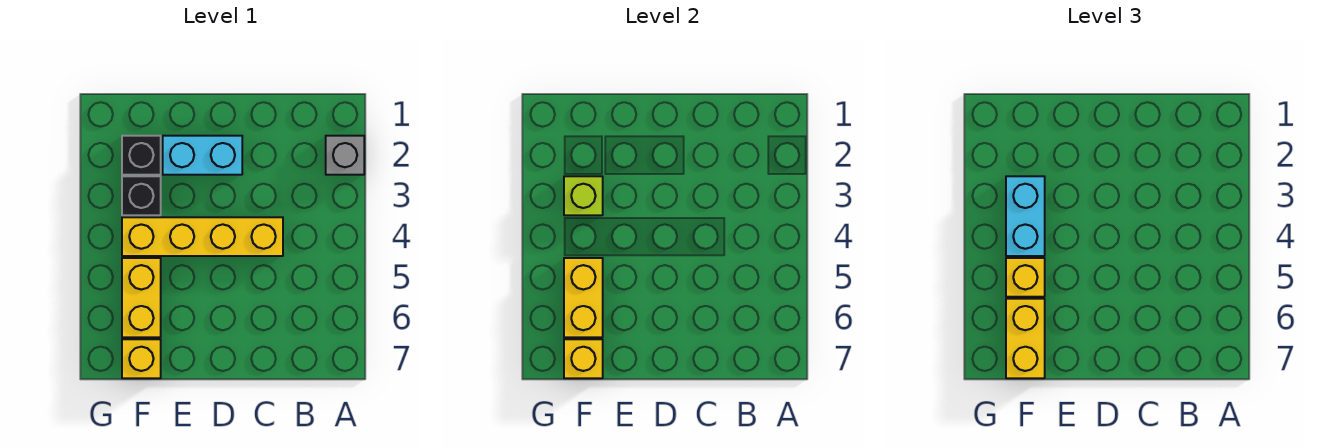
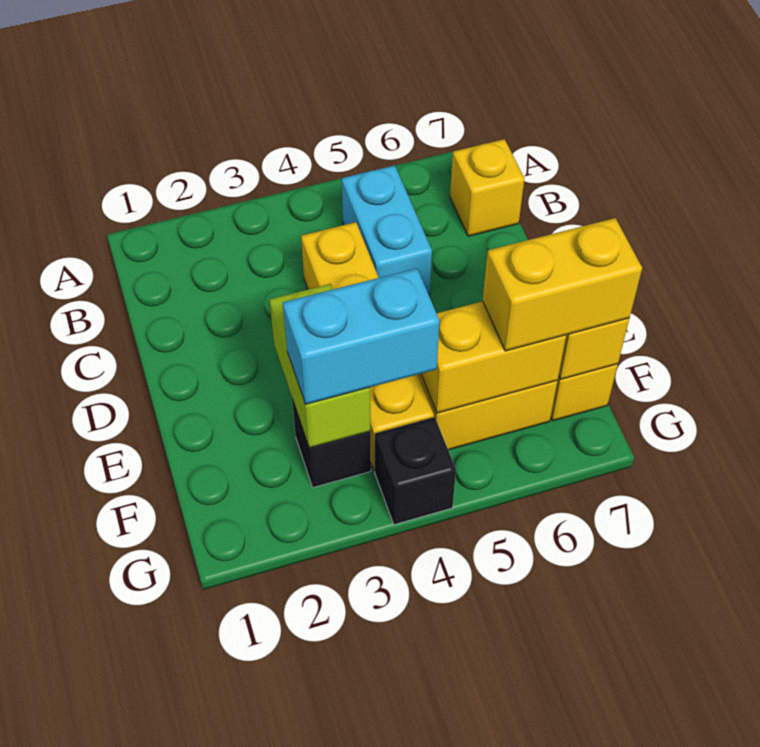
grey brick A2 level 1 -> none
cyan brick D2:E2 level 1 -> cyan brick B5:C5 level 1
black brick F2 level 1 -> black brick G4 level 1
lime brick F3 level 2 -> lime brick E3:F3 level 2
yellow brick F5 level 3 -> yellow brick B7 level 1

